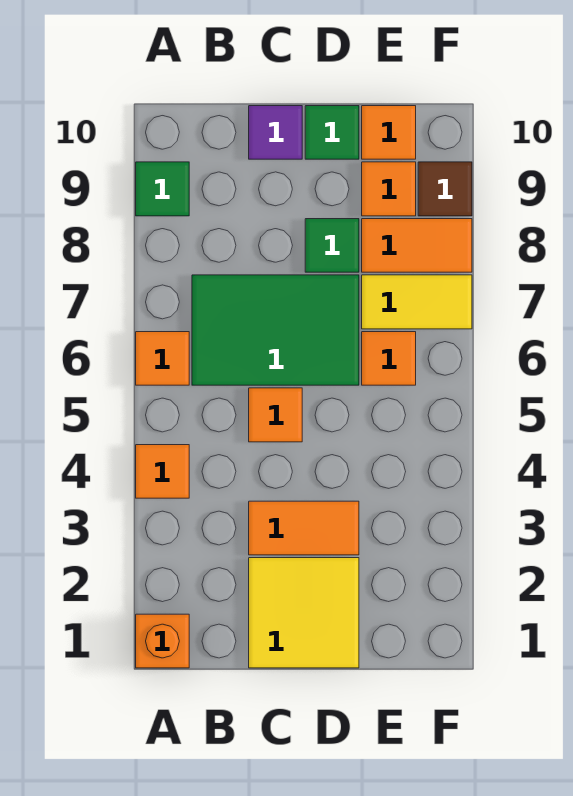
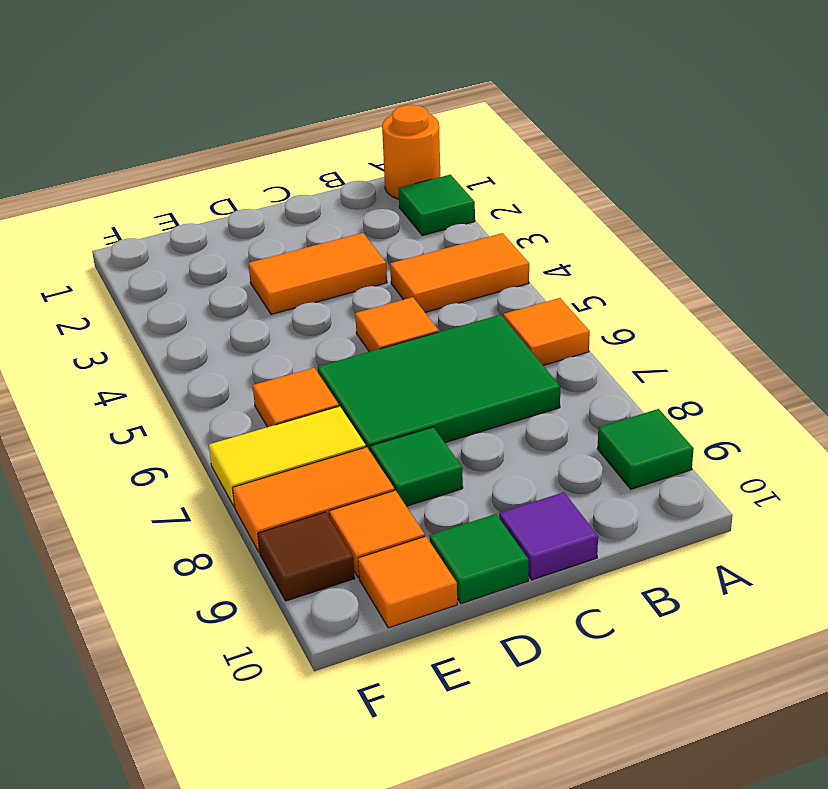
orange brick A1 level 1 -> orange round brick A1 level 1
none -> green tile A2 level 1
orange tile A4 level 1 -> orange tile A4:B4 level 1
yellow tile C1:D2 level 1 -> none

